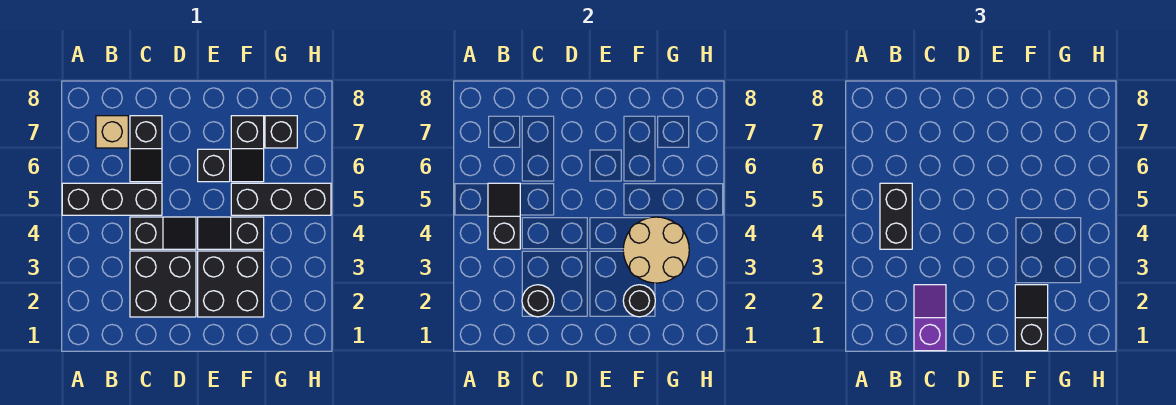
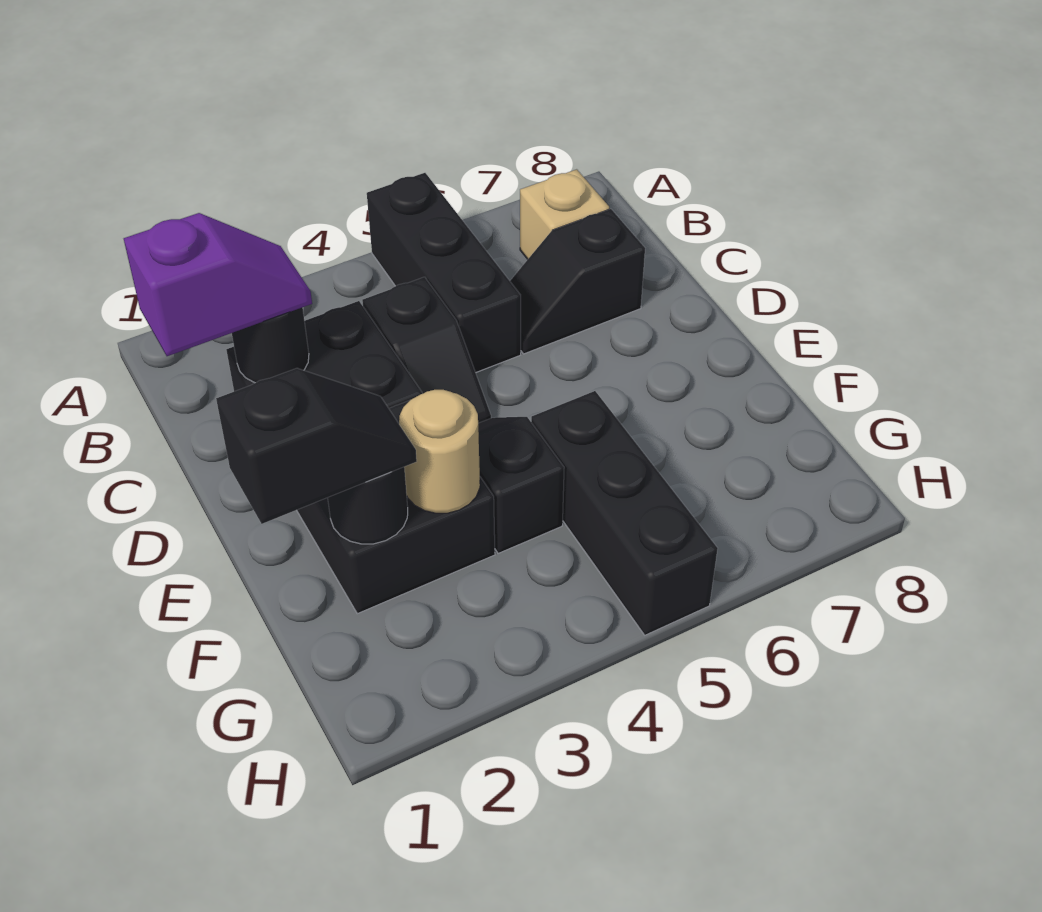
black slope B4:B5 level 2 top 4 -> none
black brick B4:B5 level 3 -> none
black brick E6 level 1 -> none
tan round brick F3:G4 level 2 -> tan round brick F3 level 2
black slope F6:F7 level 1 top 7 -> none
black brick G7 level 1 -> none

